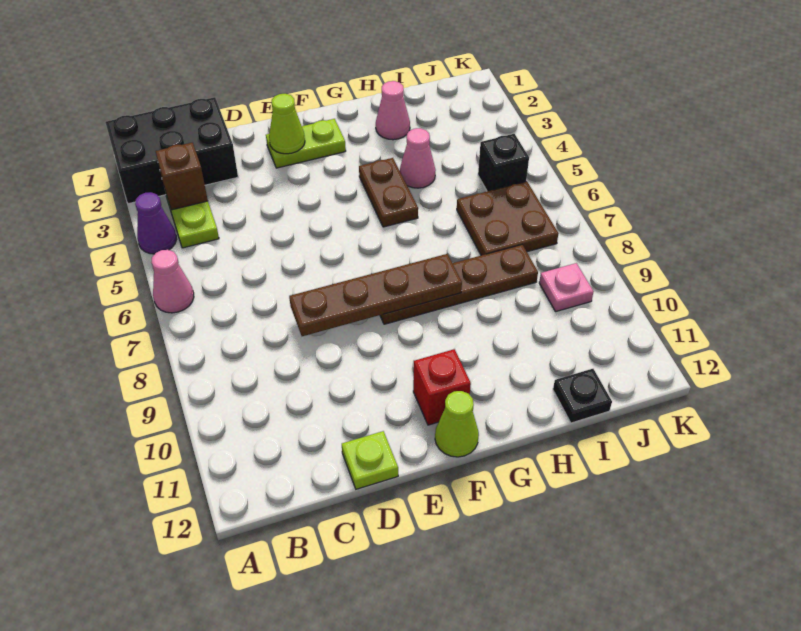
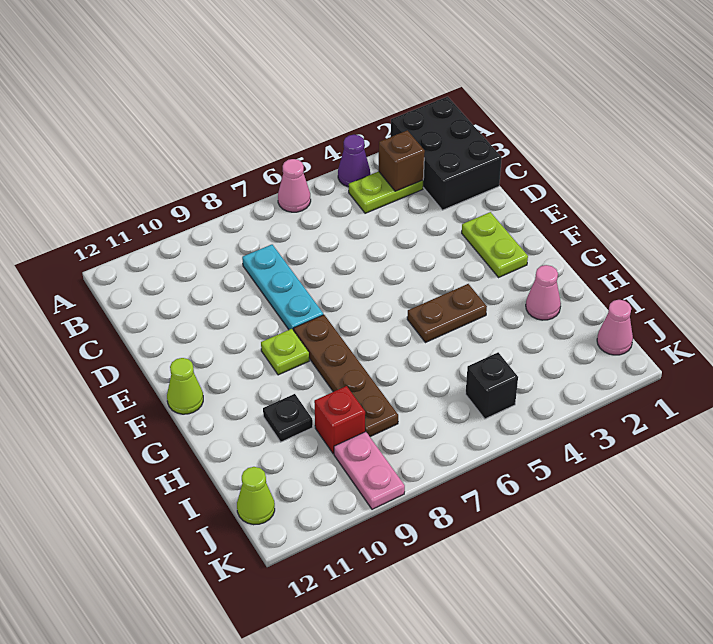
none -> cyan plate C8:E8 level 1
brown plate D8:G8 level 2 -> none
lime plate D12 level 1 -> lime plate F9 level 1
lime cone E2 level 2 -> lime cone J12 level 1
red brick F11 level 1 -> red brick I9 level 1
pink cone H4 level 1 -> pink cone J1 level 1
brown plate I6:J7 level 1 -> none
black plate I12 level 1 -> black plate H10 level 1
pink plate J9 level 1 -> pink plate J9:K9 level 1

